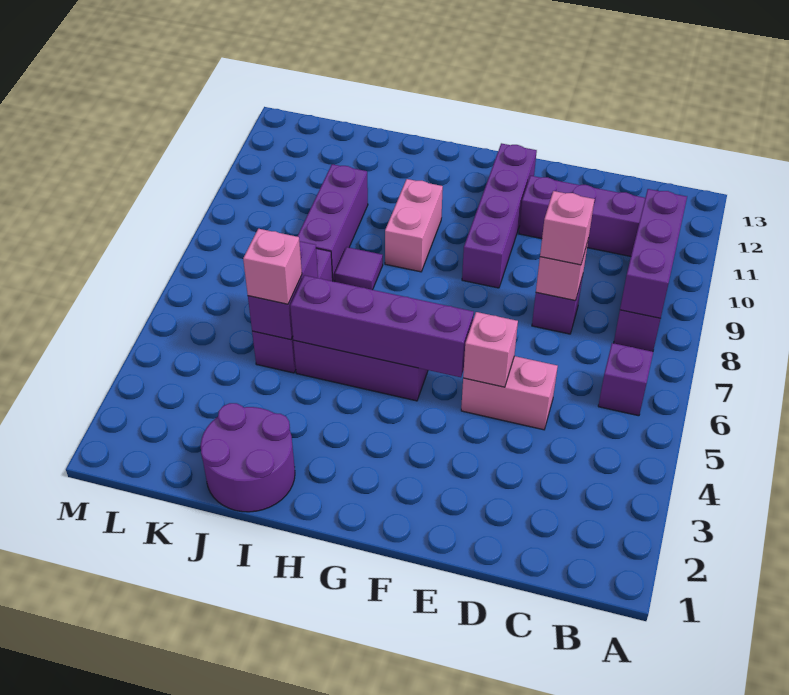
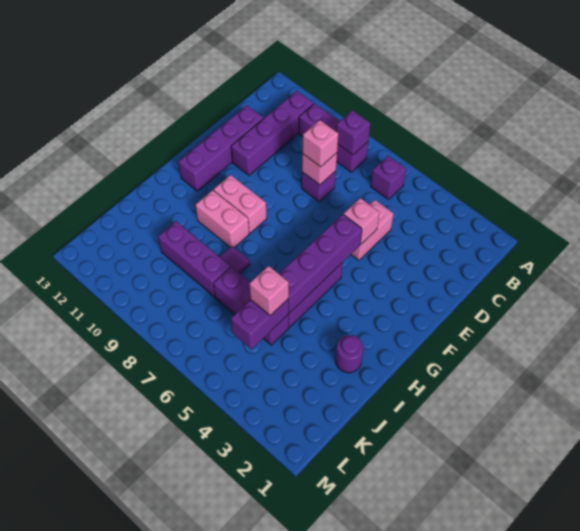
purple brick B8:B10 level 2 -> purple brick B8 level 2
purple brick F9:F12 level 1 -> purple brick D12:G12 level 1
none -> pink brick G9:G10 level 1
purple round brick I1:J2 level 1 -> purple round brick I2 level 1
purple brick J5:J6 level 2 -> purple brick J5:K5 level 2

